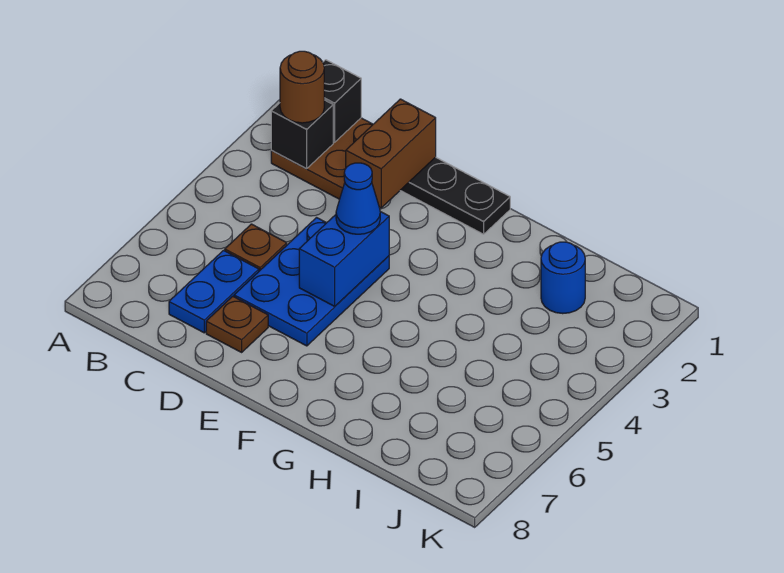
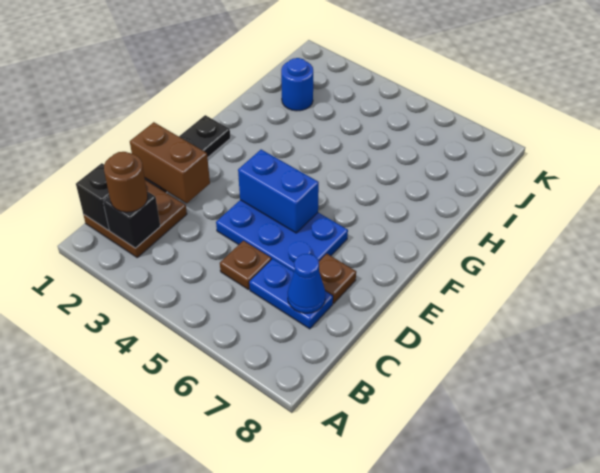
blue cone E4 level 3 -> blue cone C7 level 2

